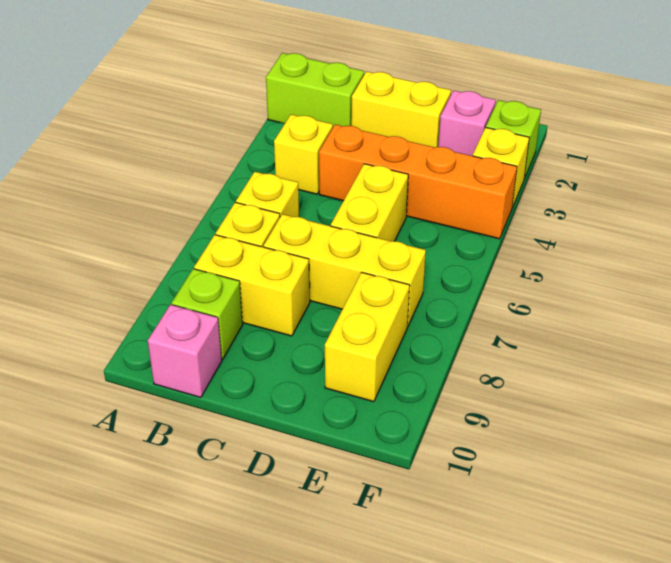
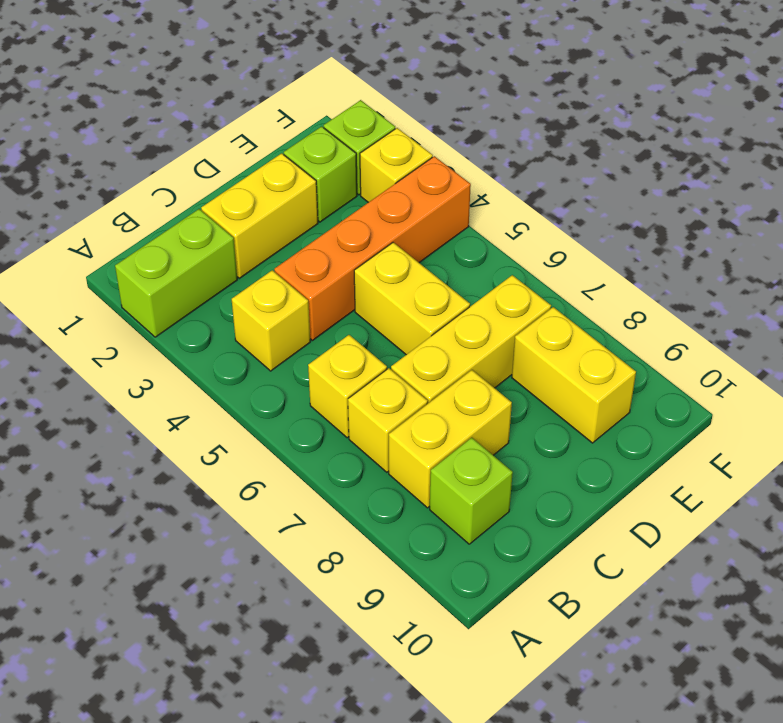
pink brick B10 level 1 -> none
pink brick E2 level 1 -> lime brick E2 level 1

